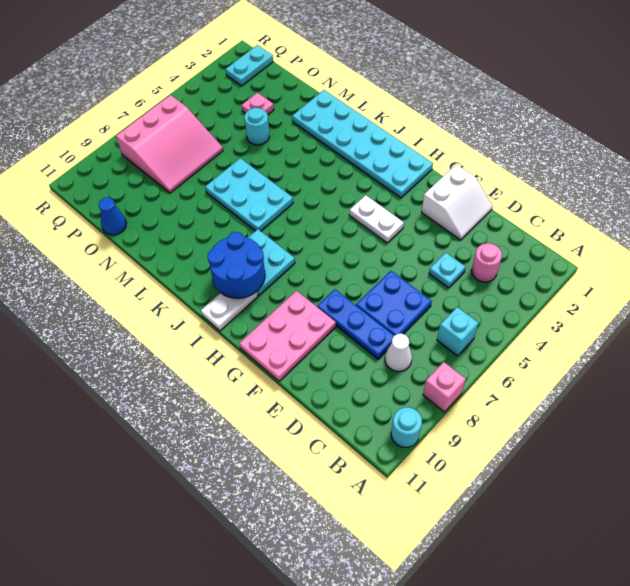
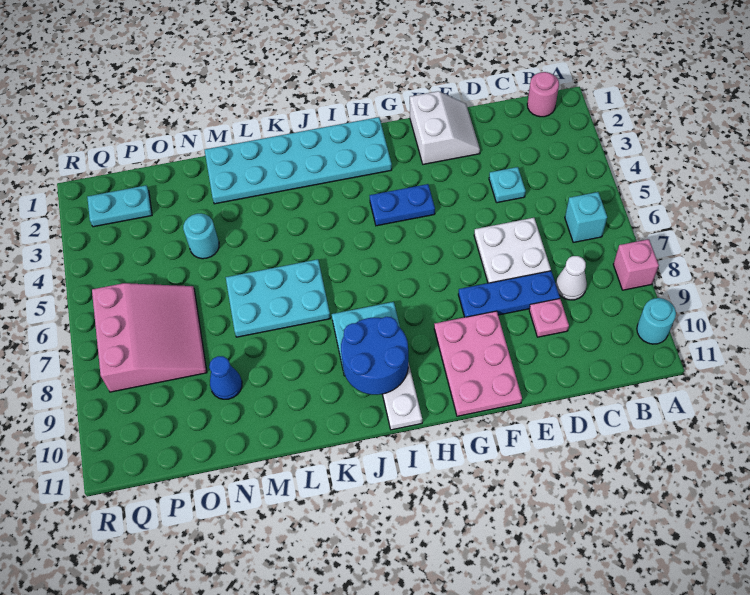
pink round brick C3 level 1 -> pink round brick B1 level 1
blue plate D6:E7 level 1 -> white plate D6:E7 level 1
white plate G4:H4 level 1 -> blue plate G4:H4 level 1
pink plate O3 level 1 -> pink plate D9 level 1
blue cone O11 level 1 -> blue cone N9 level 1
cyan plate Q1:Q2 level 1 -> cyan plate P2:Q2 level 1

